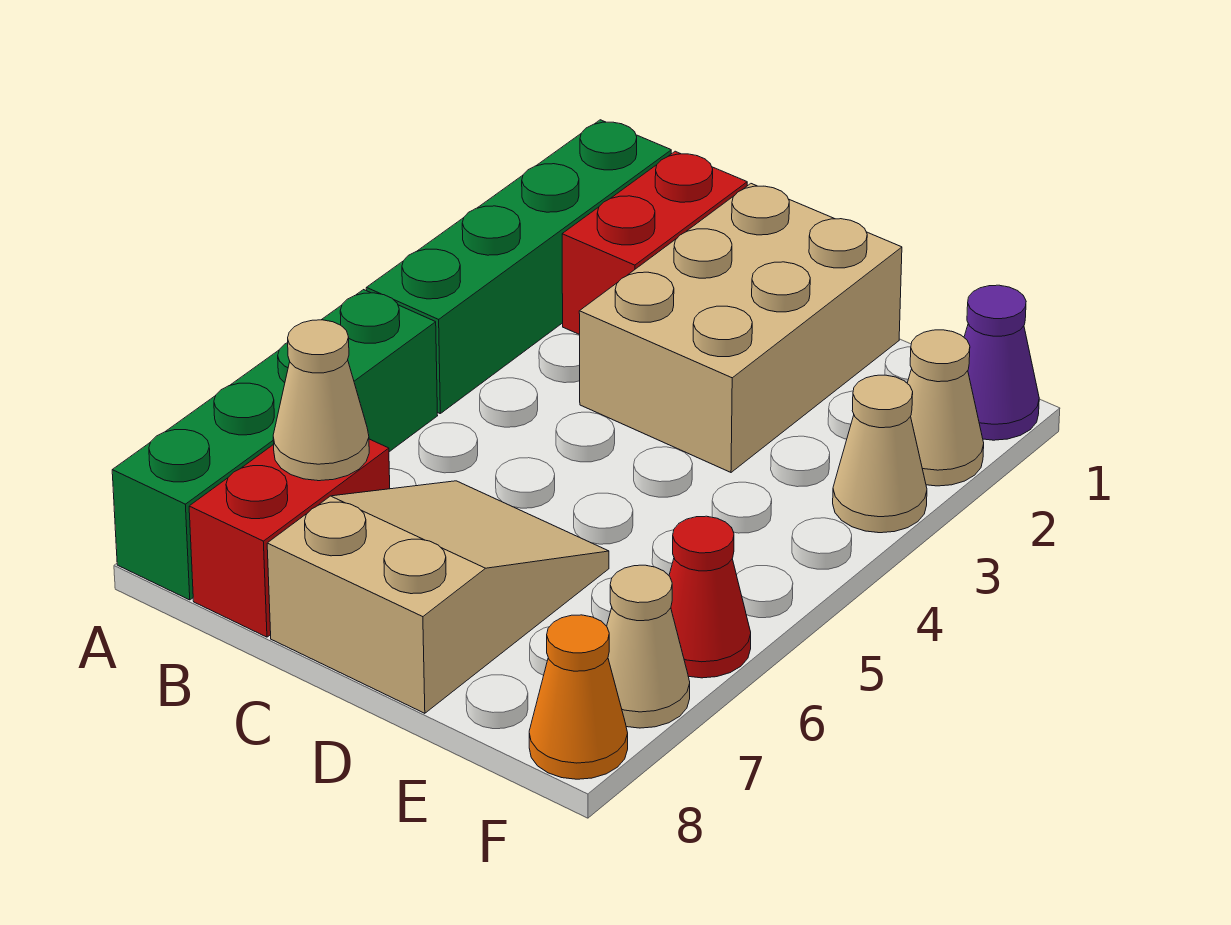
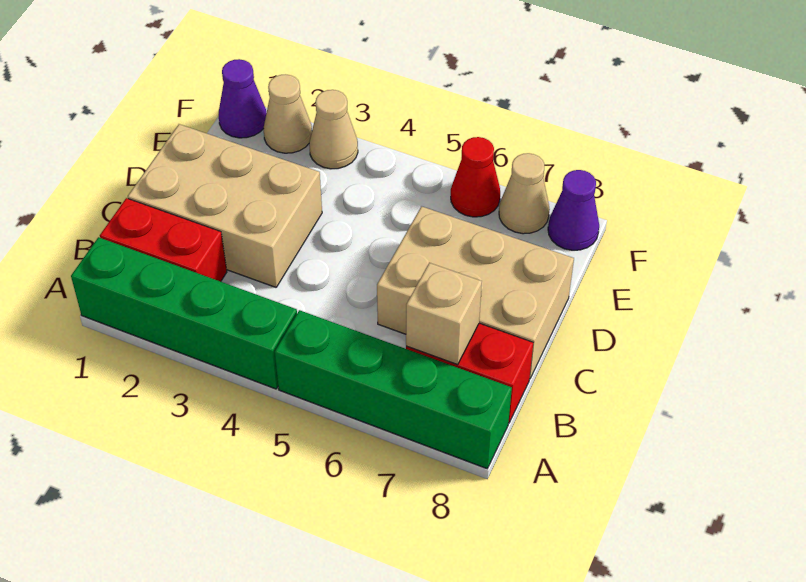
tan cone B7 level 2 -> tan brick B7 level 2
tan slope C6:D8 level 1 top 8 -> tan brick C6:D8 level 1
orange cone F8 level 1 -> purple cone F8 level 1

